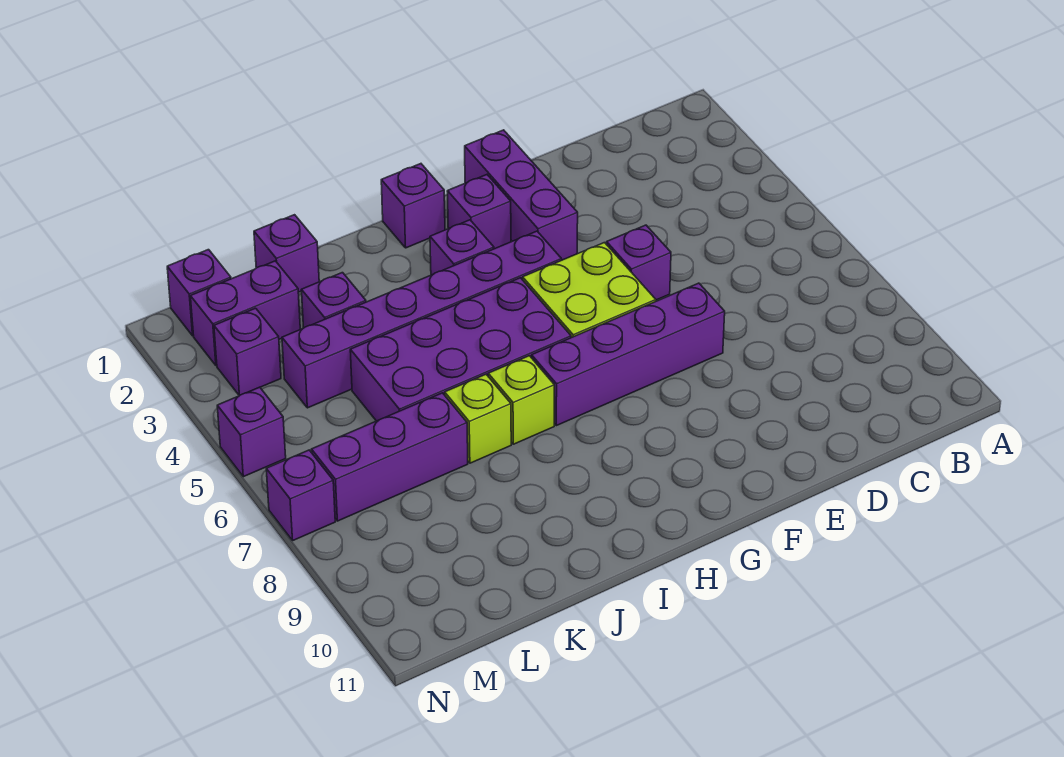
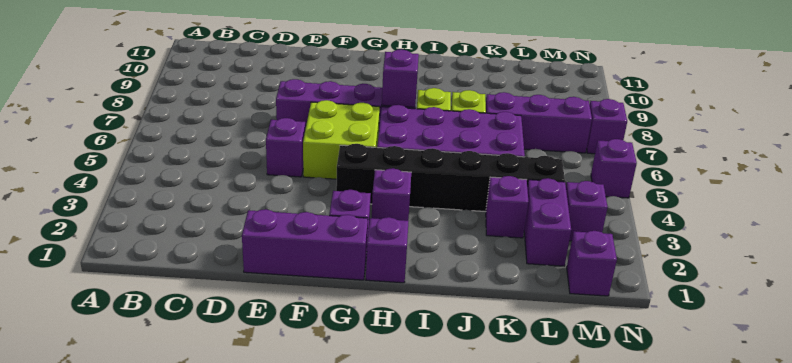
purple brick F1:F3 level 1 -> purple brick E1:G1 level 1
purple brick G4:L4 level 1 -> black brick G4:L4 level 1
purple brick K1 level 1 -> purple brick H7 level 2
purple brick L2:M2 level 1 -> purple brick L2:L3 level 1

